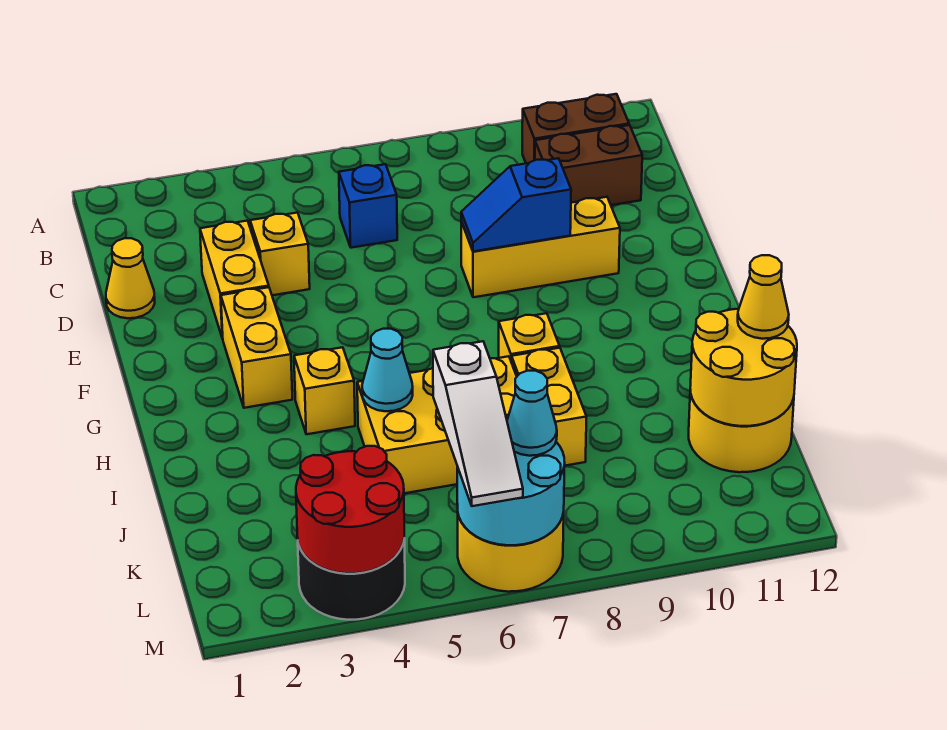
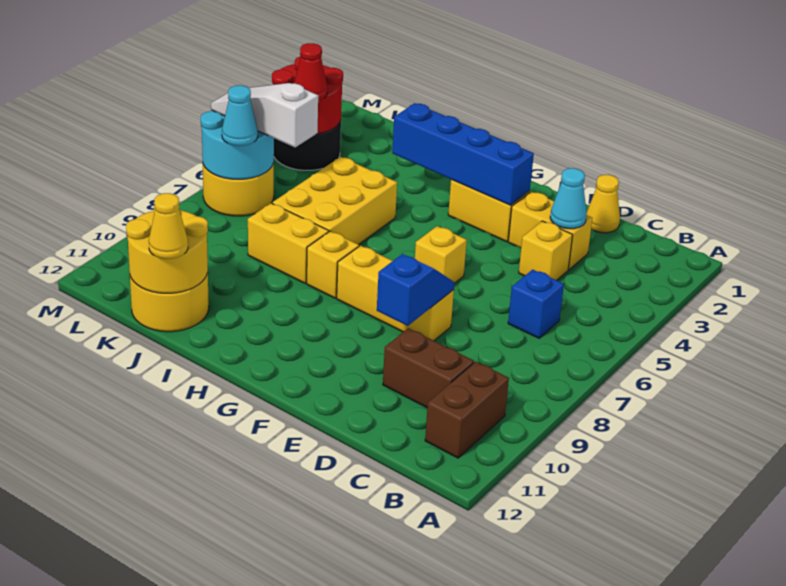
brown brick C10:C11 level 1 -> brown brick C10:D10 level 1
yellow brick E8:E10 level 1 -> yellow brick E8:G8 level 1
none -> blue brick F3:I3 level 2
yellow brick H4 level 1 -> yellow brick F6 level 1
cyan cone I5 level 2 -> cyan cone D3 level 2
none -> red cone L4 level 3

